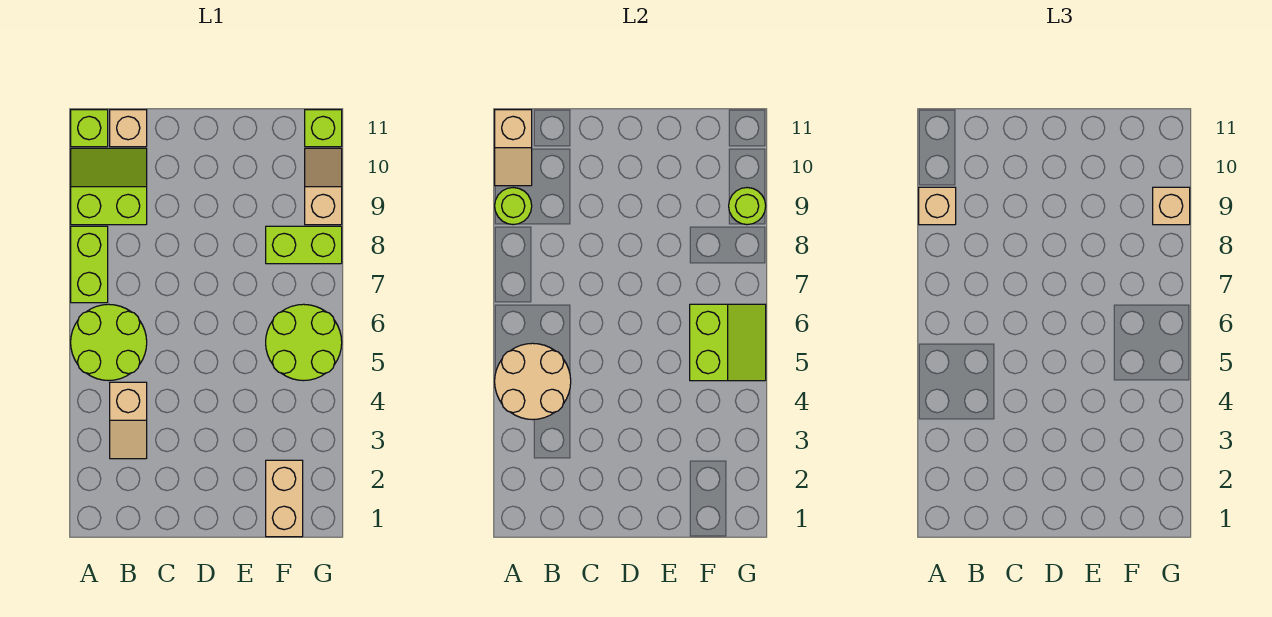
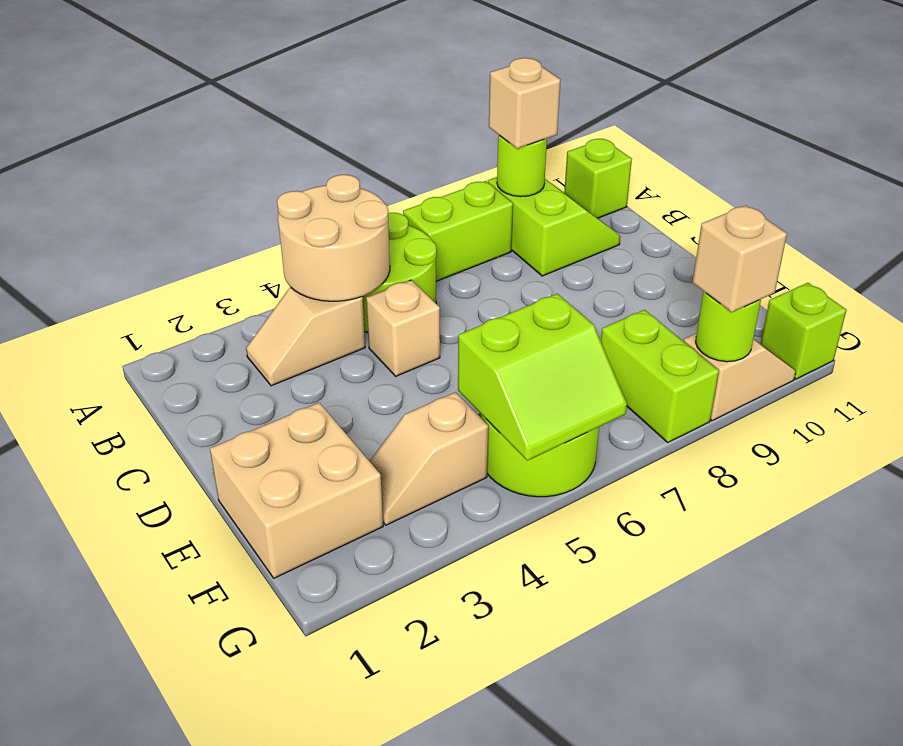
tan slope A10:A11 level 2 top 11 -> tan slope F3:F4 level 1 top 4
tan brick B11 level 1 -> tan brick C5 level 1
tan brick F1:F2 level 1 -> tan brick E1:F2 level 1

